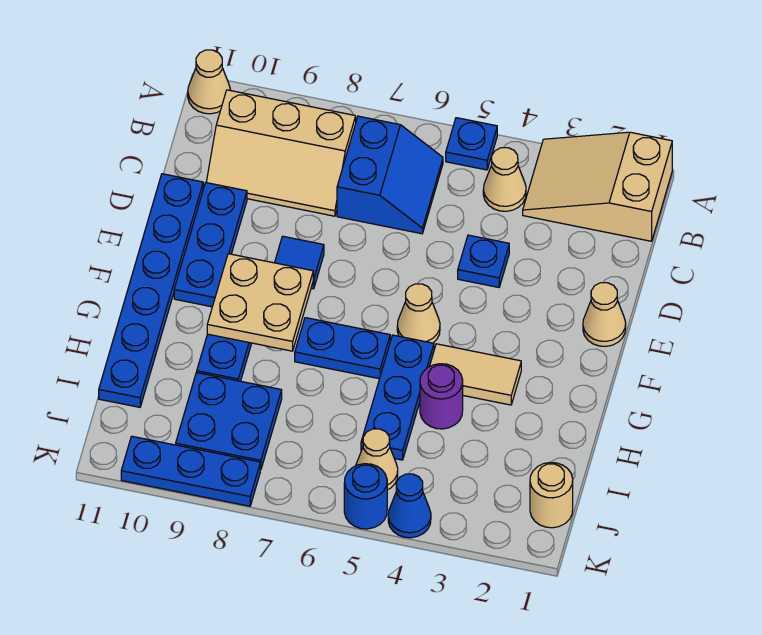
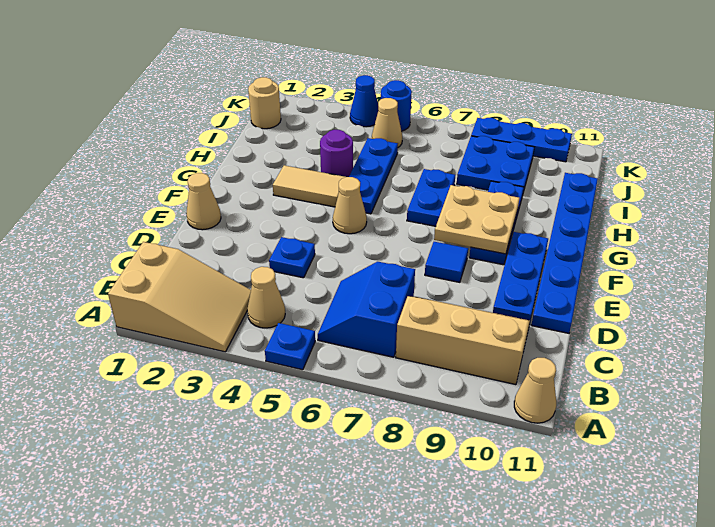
blue plate G6:G7 level 1 -> blue plate G7:H7 level 1

